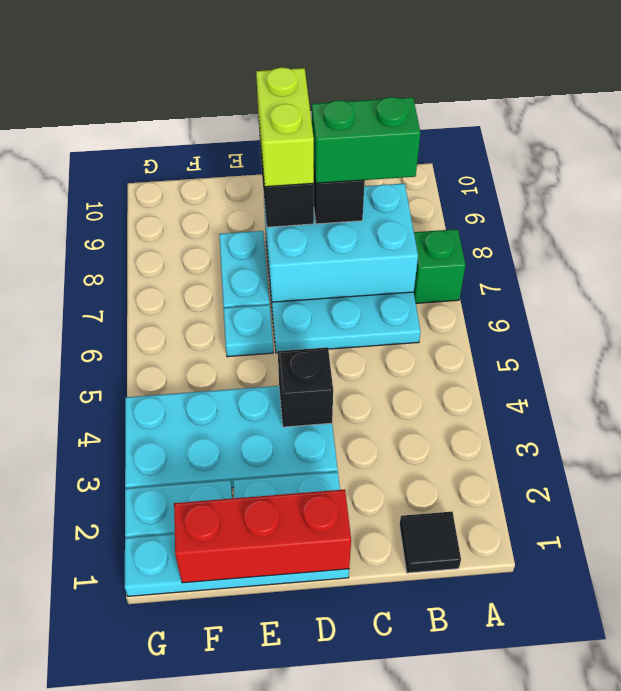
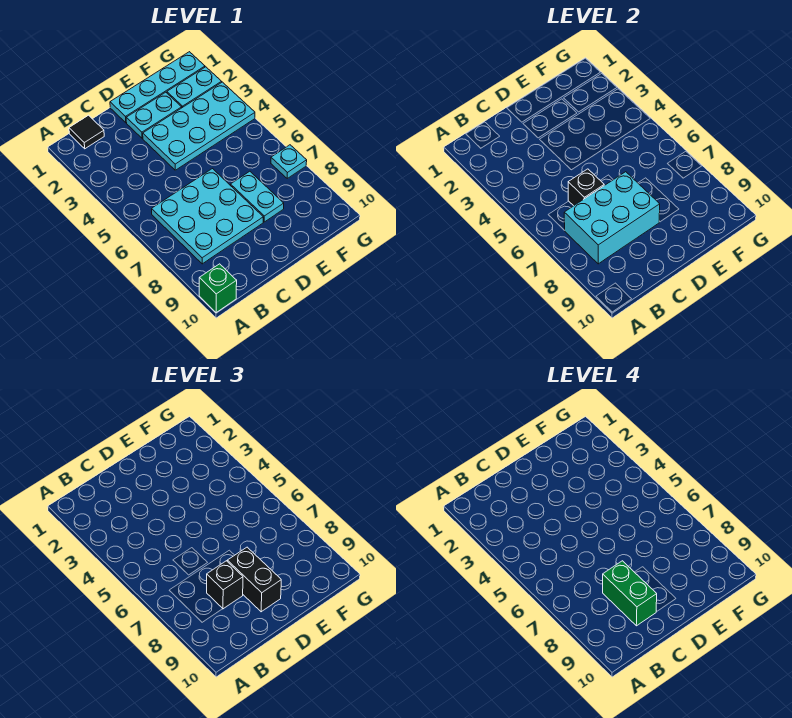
green brick A7 level 1 -> green brick A10 level 1
green brick B8:C8 level 4 -> green brick C8:C9 level 4
red brick D1:F1 level 2 -> none
black brick D4 level 2 -> black brick C6 level 2
lime brick D8:D9 level 4 -> none
cyan plate E6 level 1 -> cyan plate G7 level 1

